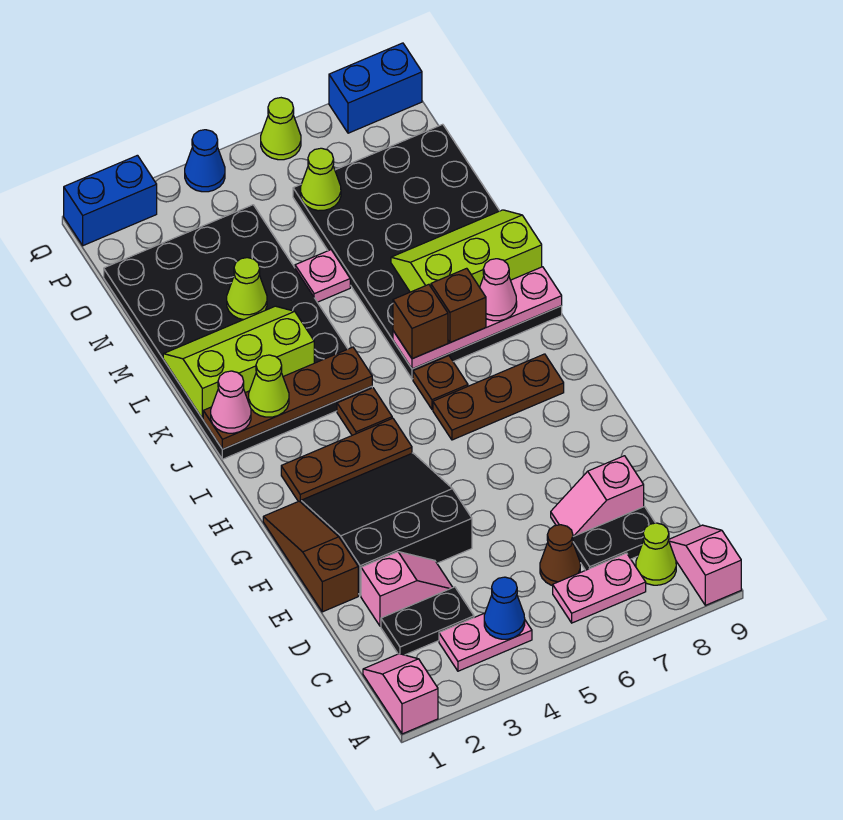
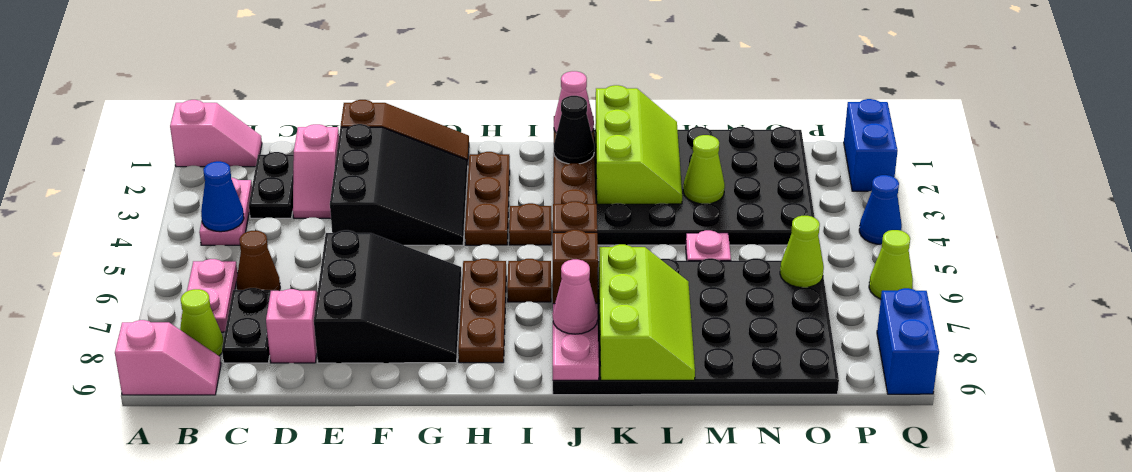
none -> black slope E6:G8 level 1 top E
lime cone J2 level 3 -> black cone J2 level 3

